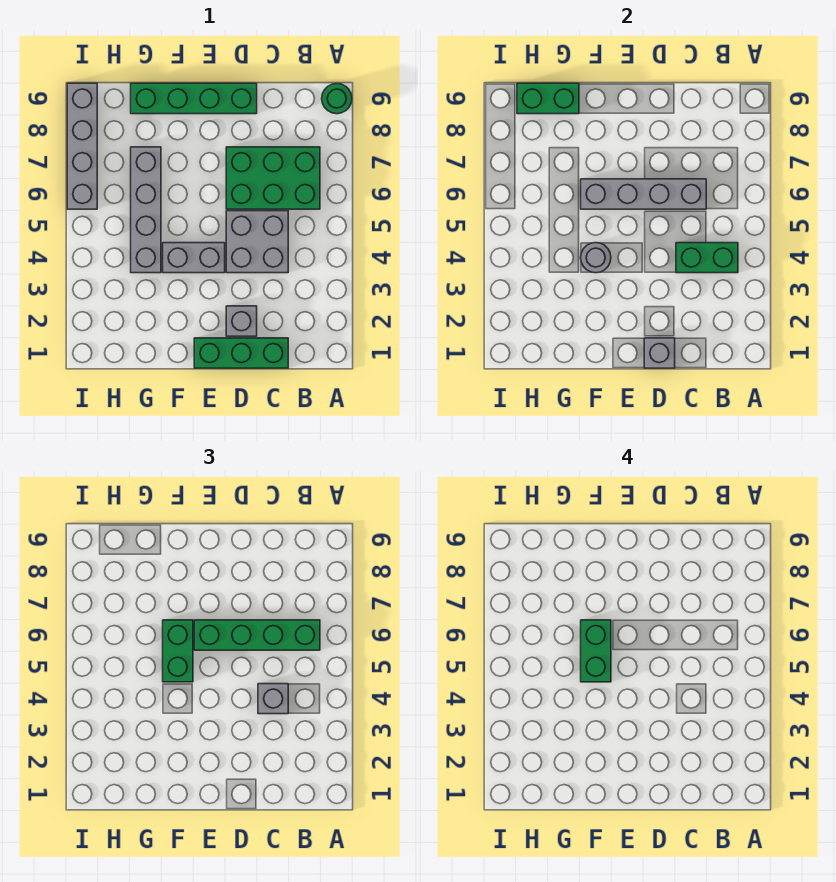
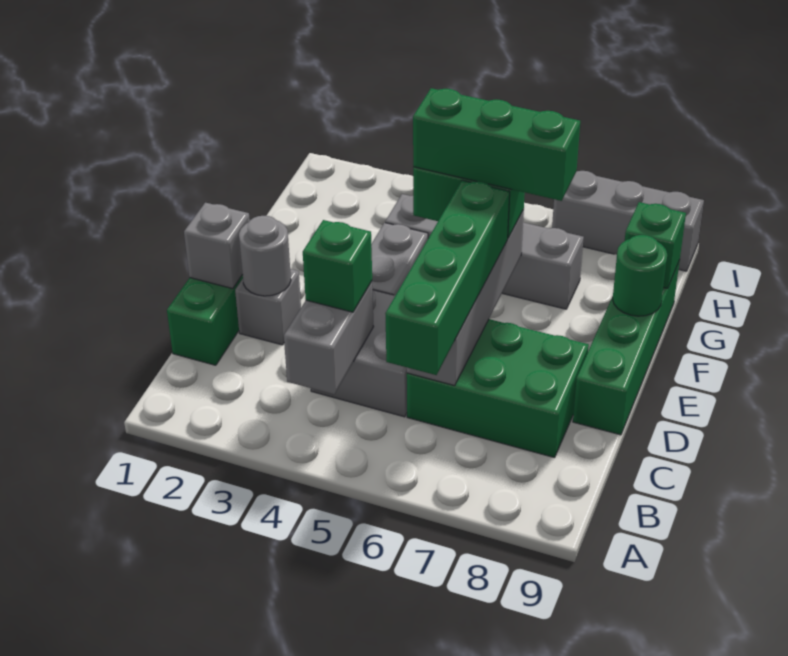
green round brick A9 level 1 -> green round brick F9 level 2
green brick B4:C4 level 2 -> grey brick B4:C4 level 2
green brick B6:D7 level 1 -> green brick C6:D8 level 1
grey brick C4 level 3 -> green brick C4 level 3
grey round brick F4 level 2 -> grey round brick D2 level 2
green brick F5:F6 level 4 -> green brick F5:F7 level 4
green brick G9:H9 level 2 -> green brick G9 level 2
grey brick I6:I9 level 1 -> grey brick I7:I9 level 1

